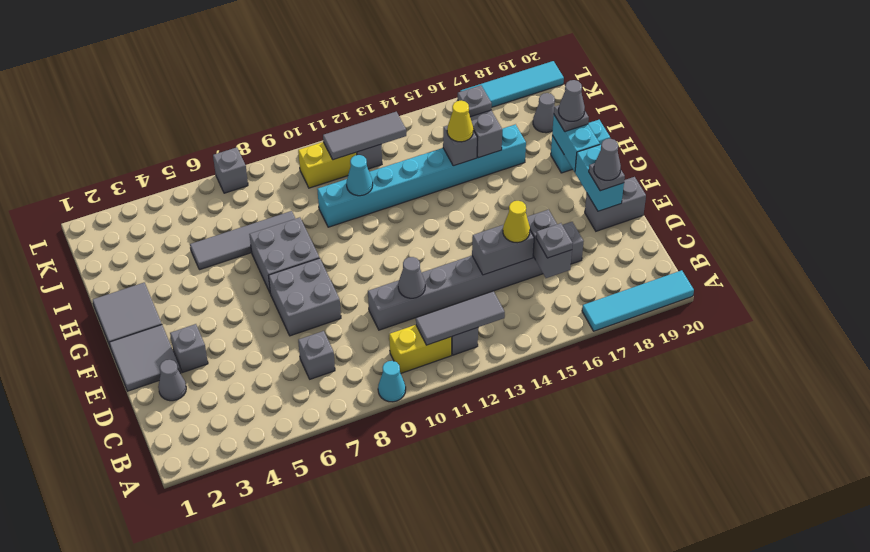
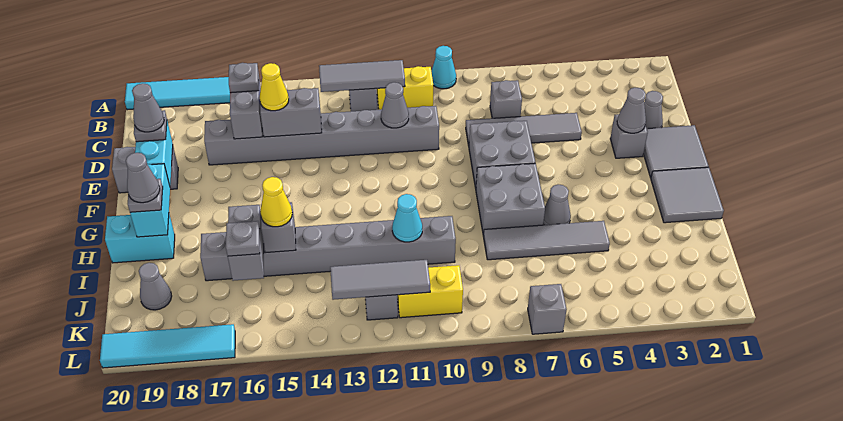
none -> grey tile D5:D8 level 1
none -> grey cone E3 level 2
none -> grey cone H6 level 1
cyan brick I10:I17 level 1 -> grey brick I10:I17 level 1

